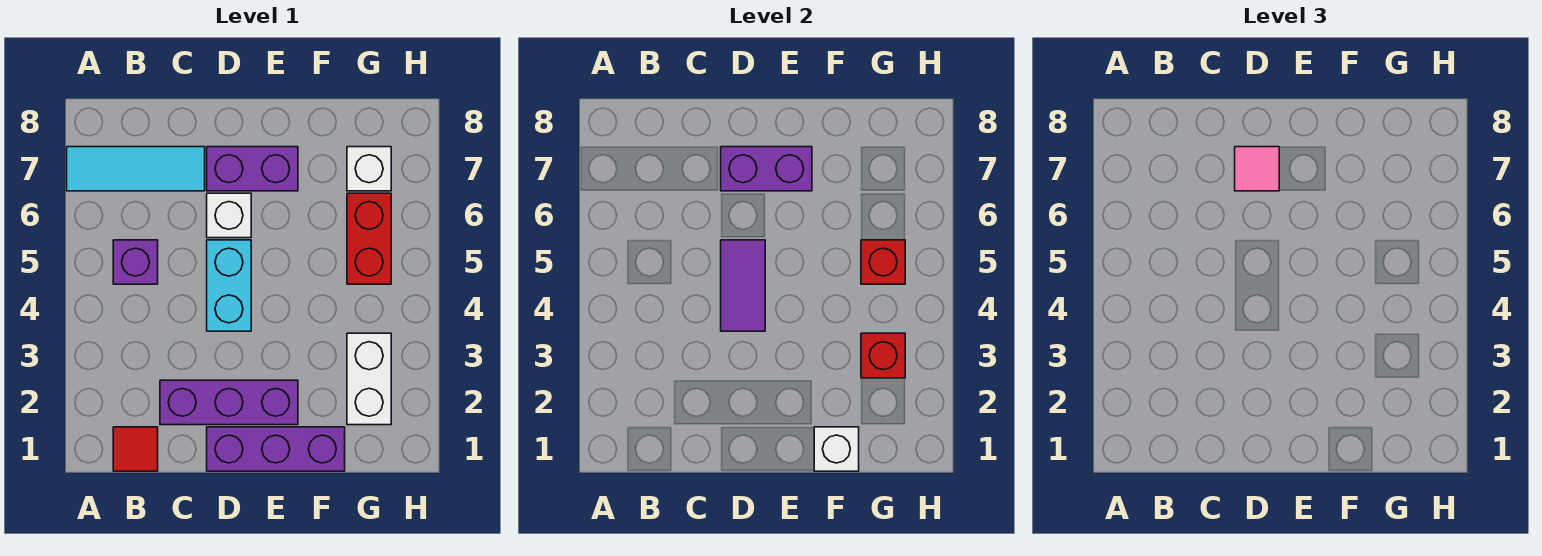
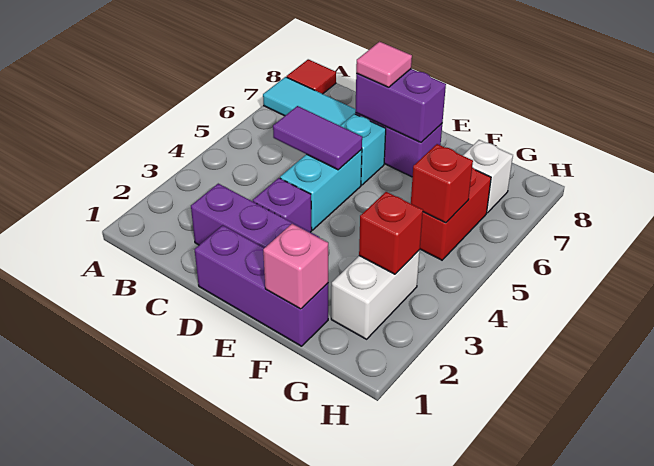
red tile B1 level 1 -> red tile A8 level 1
purple brick B5 level 1 -> purple brick D3 level 1
purple tile D4:D5 level 2 -> purple tile C5:D5 level 2
white brick D6 level 1 -> cyan brick D6 level 1
white brick F1 level 2 -> pink brick F1 level 2

